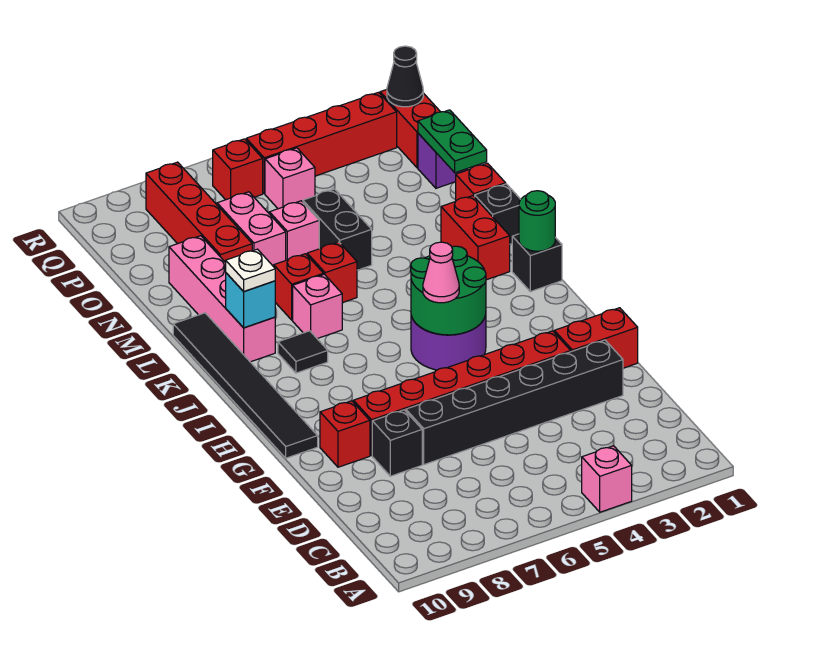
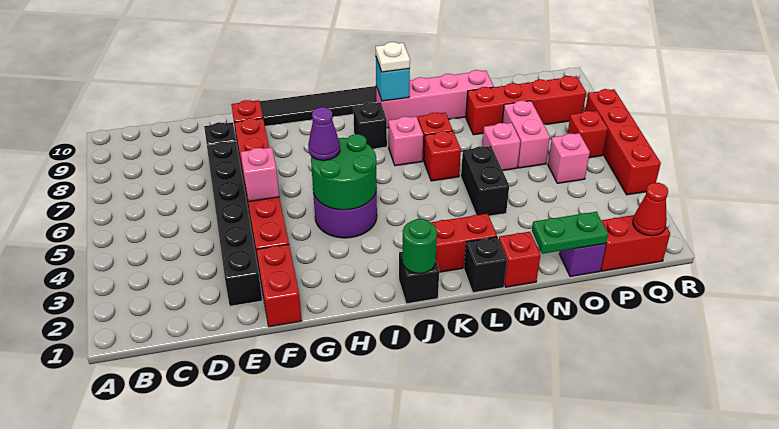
pink brick A4 level 1 -> pink brick F5 level 2
pink cone H5 level 3 -> purple cone H5 level 3
black tile J8 level 1 -> black brick J8 level 1
black brick M5:N5 level 1 -> black brick M4:M5 level 1
pink brick N7:O7 level 1 -> pink brick O6:O7 level 1
black cone Q1 level 2 -> red cone Q1 level 2
red brick Q2:Q5 level 1 -> red brick R4:R7 level 1

